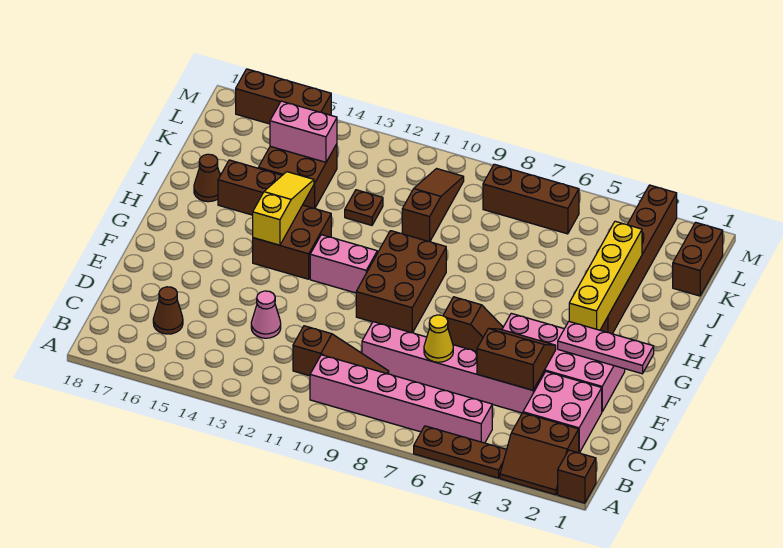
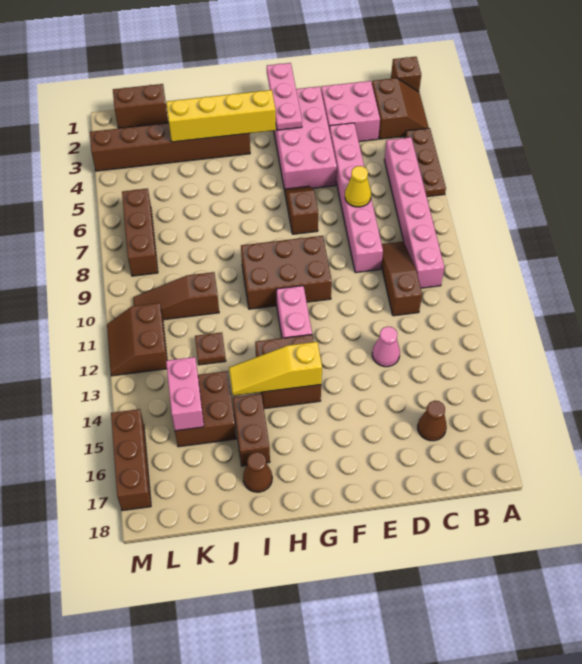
brown slope D4:E5 level 2 top D -> brown slope L11:M12 level 1 top L

